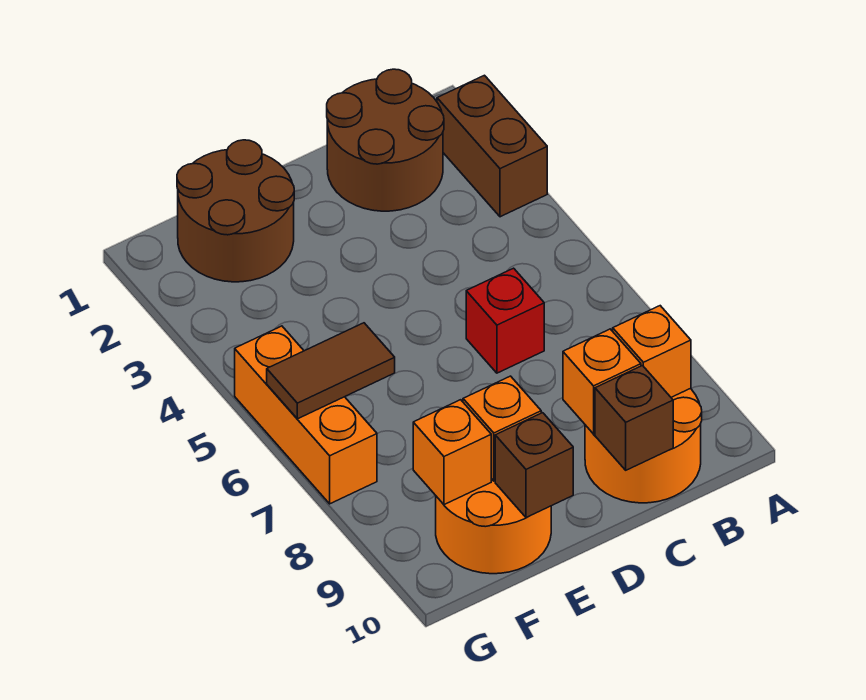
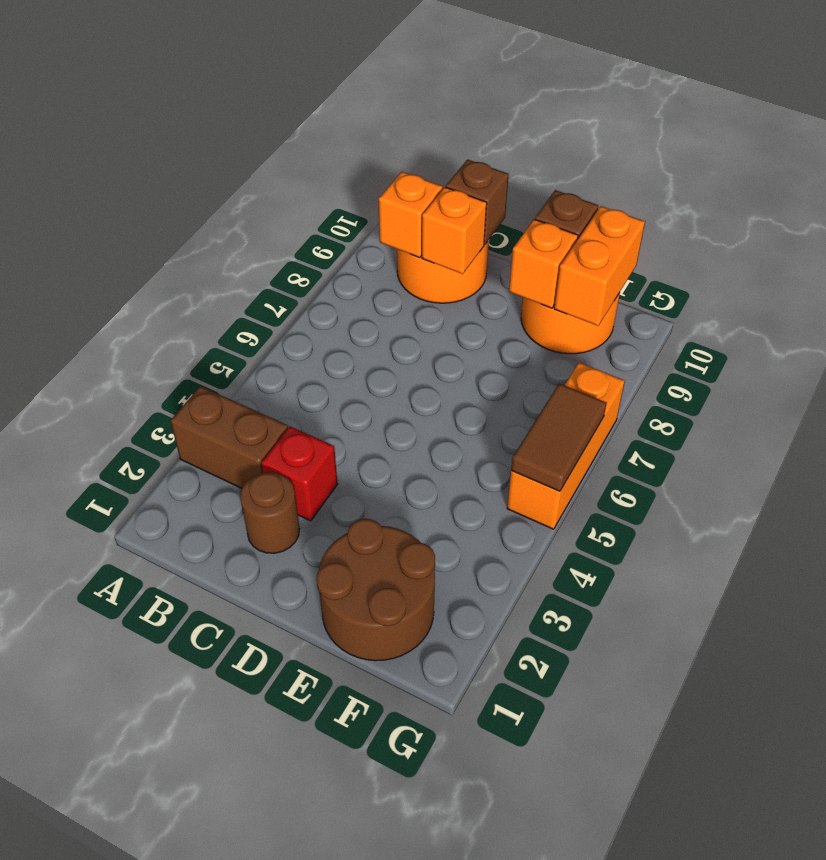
brown brick A2:A3 level 1 -> brown brick A3:B3 level 1
brown round brick B1:C2 level 1 -> brown round brick C2 level 1
red brick C6 level 1 -> red brick C3 level 1
brown tile F6:G6 level 2 -> brown tile G5:G6 level 2
orange brick F9 level 2 -> orange brick F9:F10 level 2

